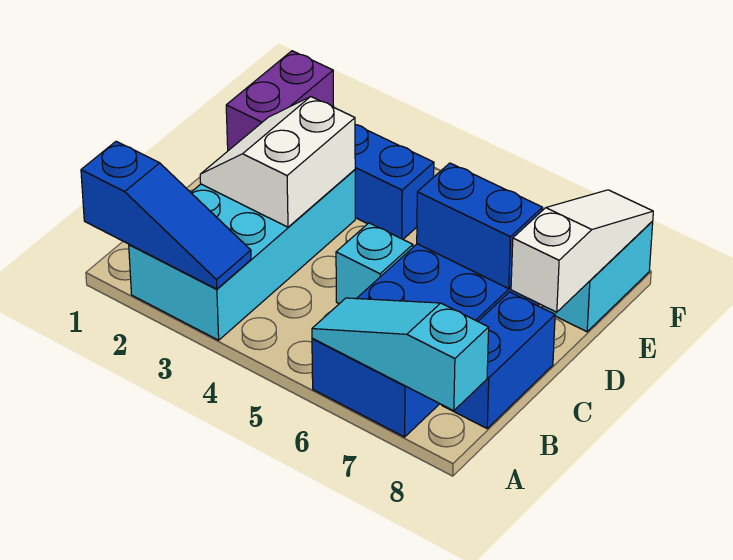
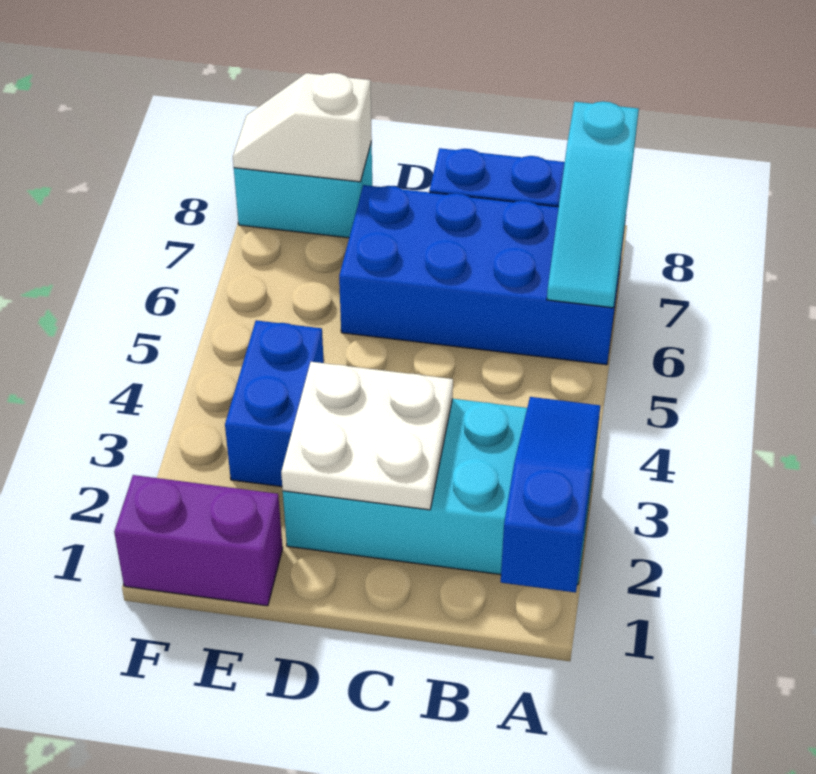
white slope C2:D3 level 2 top 3 -> white plate C2:D3 level 2
cyan brick C5 level 1 -> none
blue brick D6:D7 level 2 -> none
white slope D8:F8 level 2 top D -> white slope E8:F8 level 2 top E

